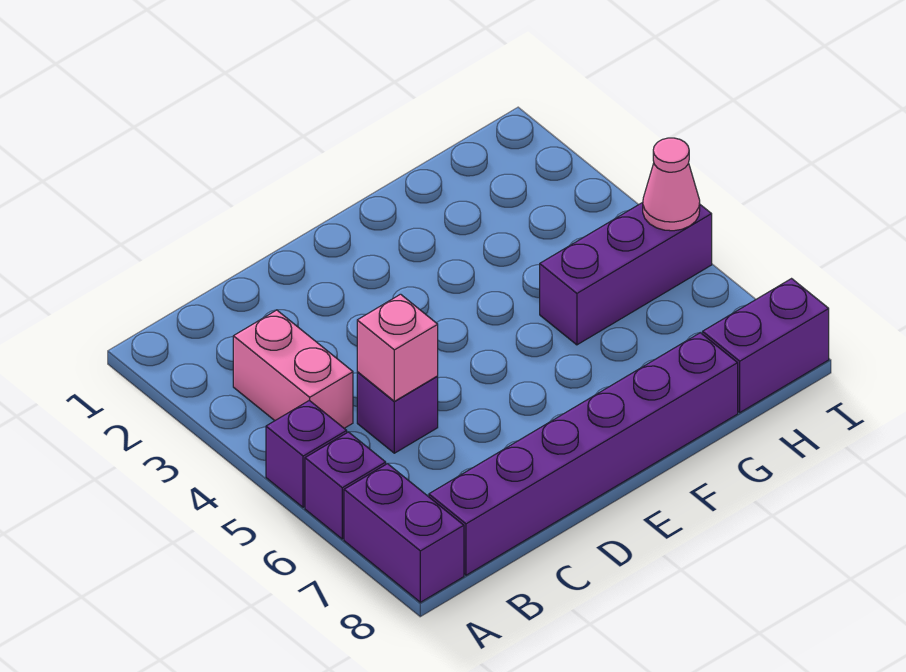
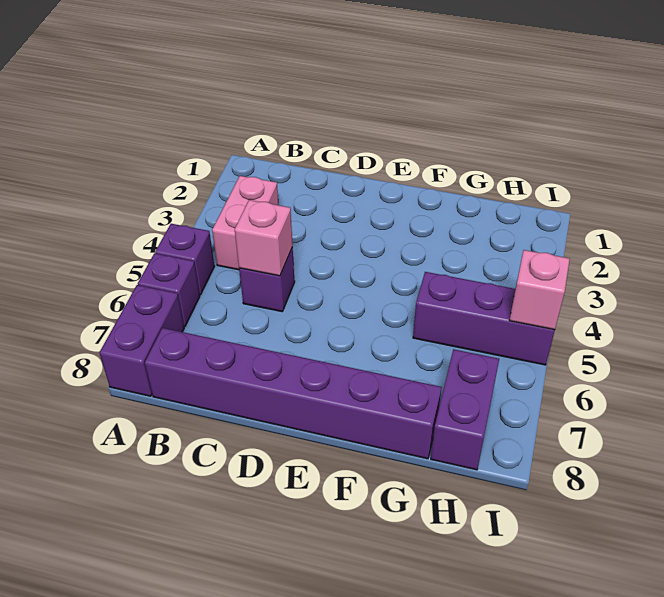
purple brick H8:I8 level 1 -> purple brick H7:H8 level 1
pink cone I5 level 2 -> pink brick I5 level 2

